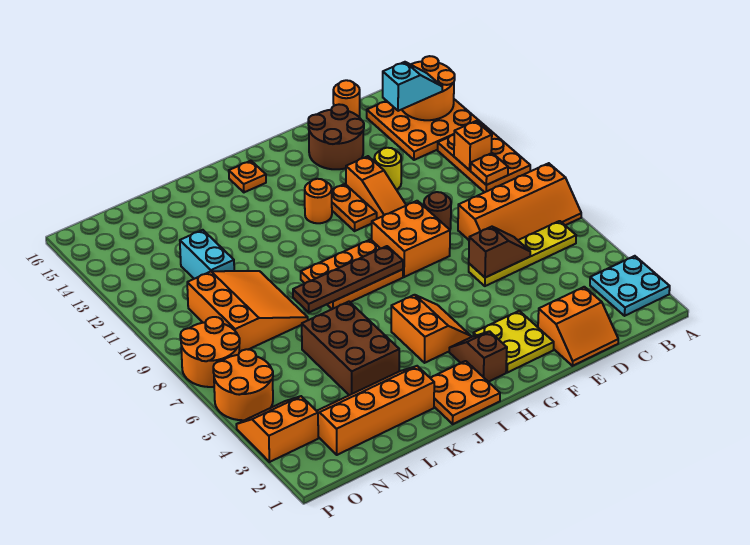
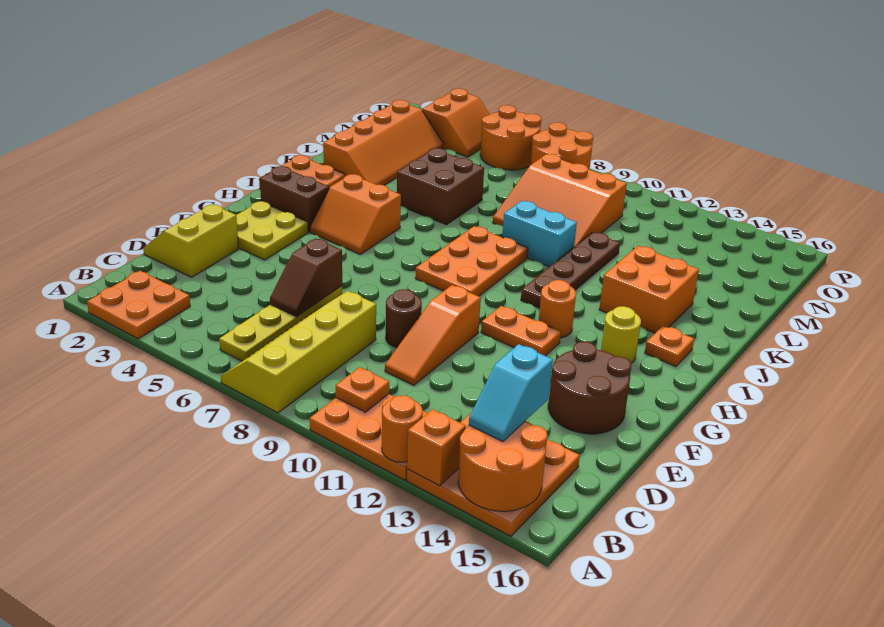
cyan plate A2:B3 level 1 -> orange plate A2:B3 level 1
orange slope A7:D8 level 1 top 8 -> yellow slope A7:D8 level 1 top 8
orange brick B11 level 2 -> orange brick A13 level 2
orange slope D1:E2 level 1 top 2 -> yellow slope D1:E2 level 1 top 2
orange round brick D16 level 1 -> orange round brick A12 level 2
yellow round brick E12 level 1 -> yellow round brick H14 level 1
orange brick F8:G9 level 1 -> orange brick J13:K14 level 1
orange slope F10:F12 level 1 top 12 -> orange slope D10:F10 level 1 top F
brown slope H2:H3 level 1 top 2 -> brown brick H2:H3 level 1
brown plate H8:K8 level 2 -> brown plate I11:L11 level 1
brown brick K4:L6 level 1 -> brown brick K5:L6 level 1
cyan brick M11:M12 level 1 -> cyan brick K9:K10 level 1

